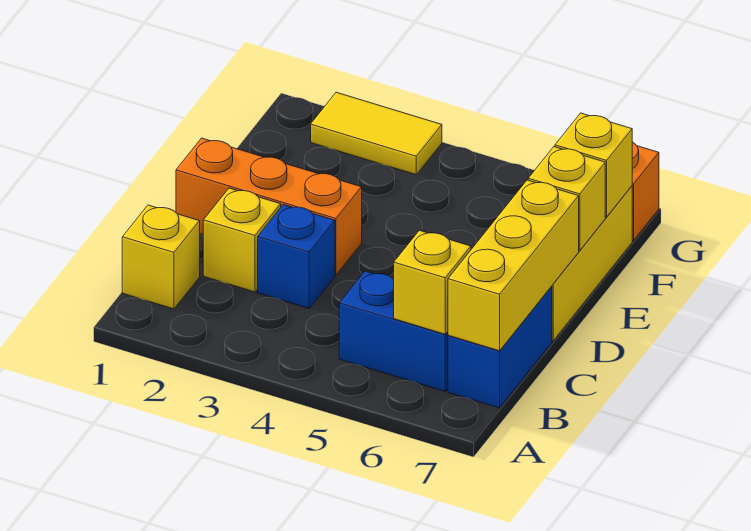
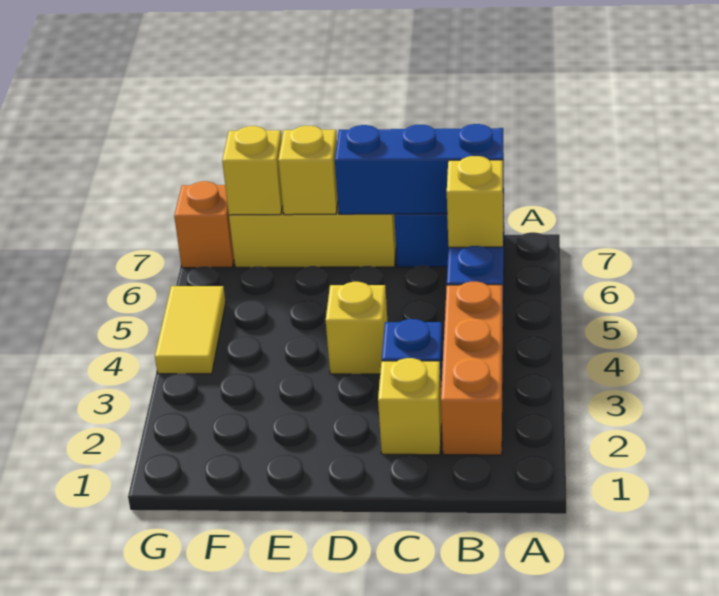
yellow brick B1 level 1 -> yellow brick D4 level 1
yellow brick B7:D7 level 2 -> blue brick B7:D7 level 2
orange brick D1:D3 level 1 -> orange brick B2:B4 level 1
yellow tile G2:G3 level 1 -> yellow tile G4:G5 level 1

